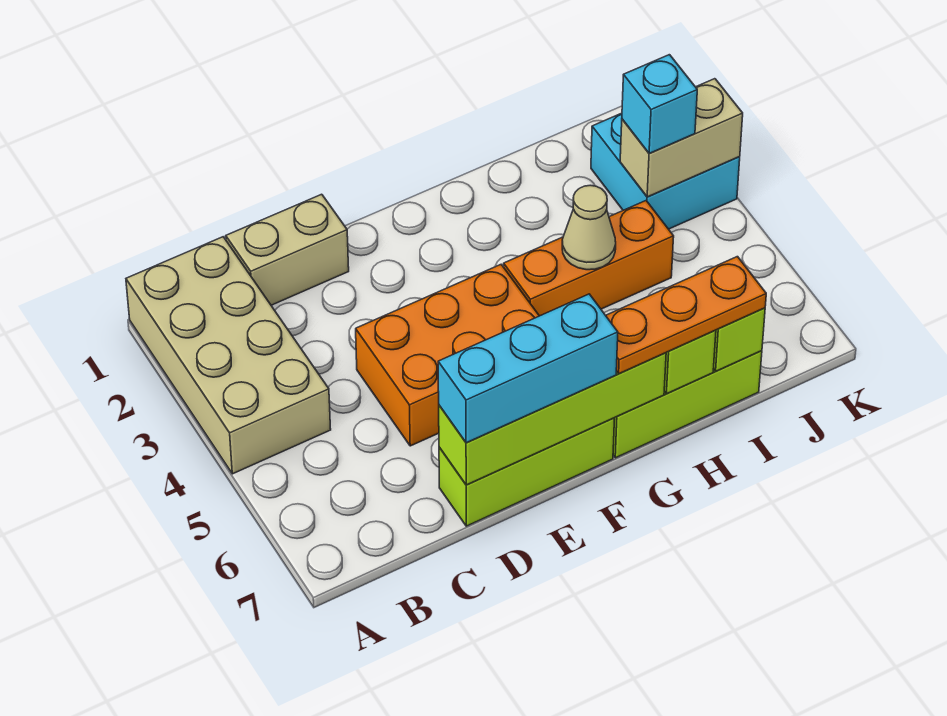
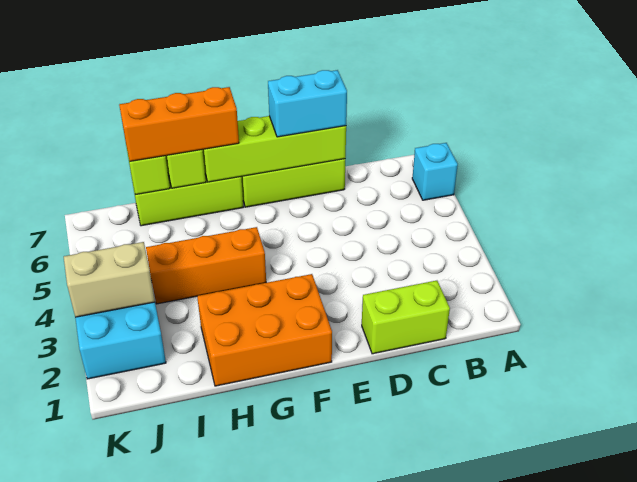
tan brick A1:B4 level 1 -> none
tan brick C1:D1 level 1 -> lime brick C1:D1 level 1
orange brick D4:F5 level 1 -> orange brick F1:H2 level 1
cyan brick D7:F7 level 3 -> cyan brick D7:E7 level 3
orange plate G7:I7 level 3 -> orange brick G7:I7 level 3
tan cone H4 level 2 -> none
cyan brick J3 level 3 -> cyan brick A6 level 1

